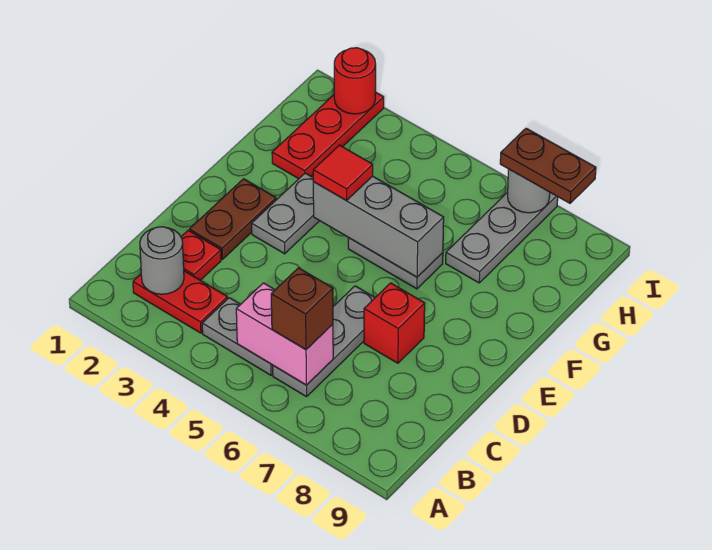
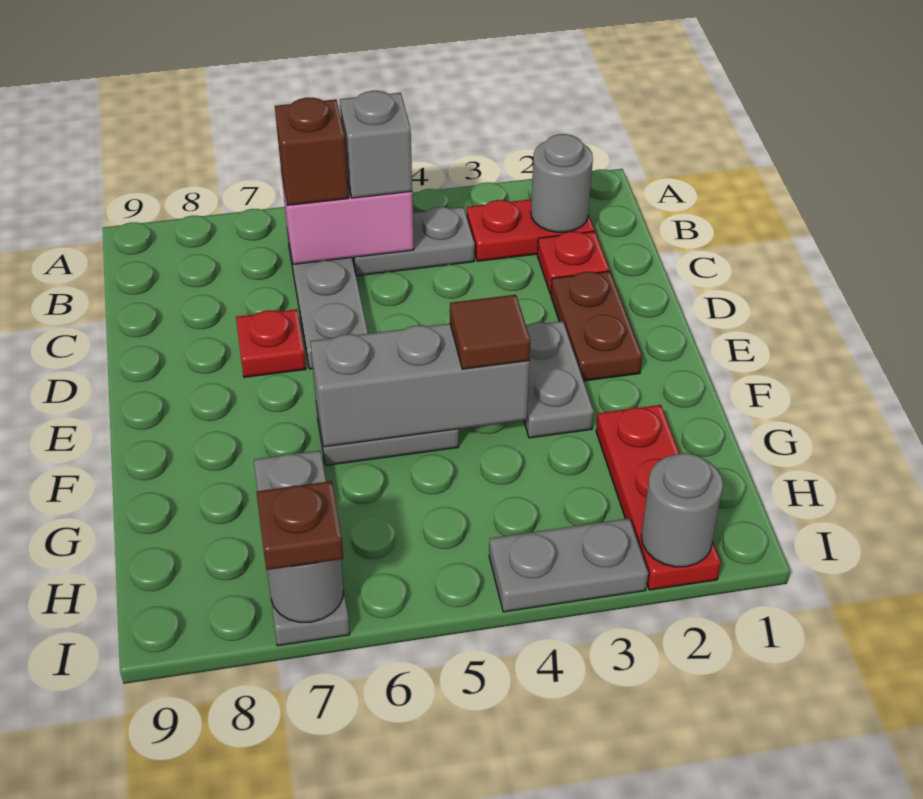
none -> grey brick B5 level 3
red brick D7 level 1 -> red plate D7 level 1
red tile F4 level 3 -> brown tile F4 level 3
red round brick I2 level 2 -> grey round brick I2 level 2
none -> grey plate I3:I4 level 1
brown plate I7:I8 level 3 -> brown plate I7 level 3

